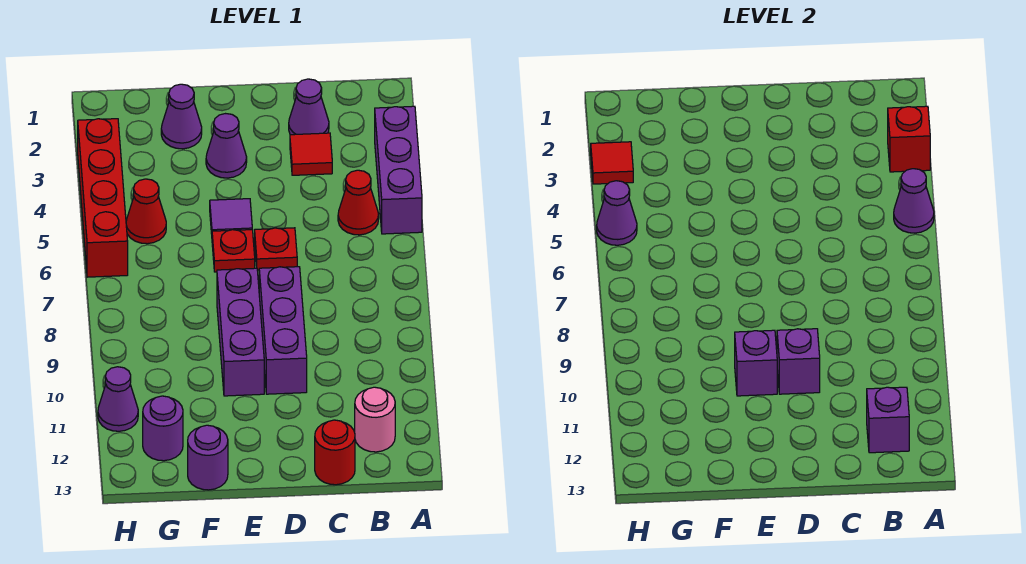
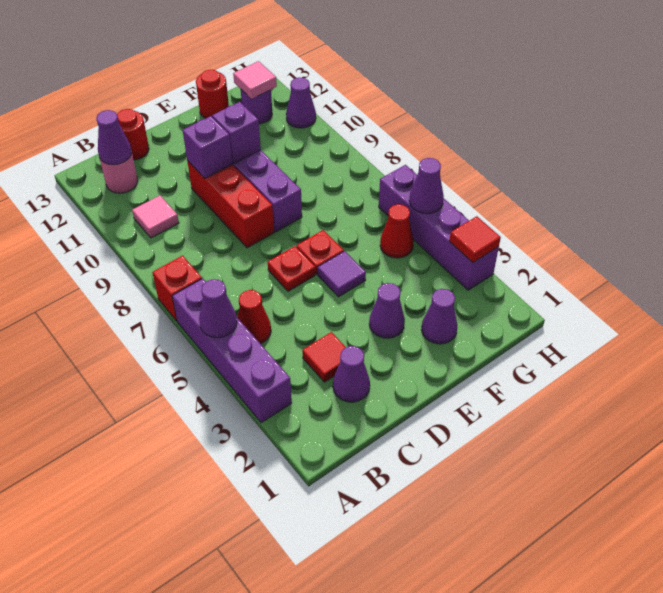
purple brick A3:A5 level 1 -> purple brick A3:A6 level 1
red brick A3 level 2 -> red brick A7 level 1
none -> pink tile B10 level 1
purple brick B12 level 2 -> purple cone B12 level 2
purple brick D8:D10 level 1 -> red brick D8:D10 level 1
purple round brick F13 level 1 -> red round brick F13 level 1
none -> pink tile G12 level 2
red brick H3:H6 level 1 -> purple brick H3:H6 level 1

